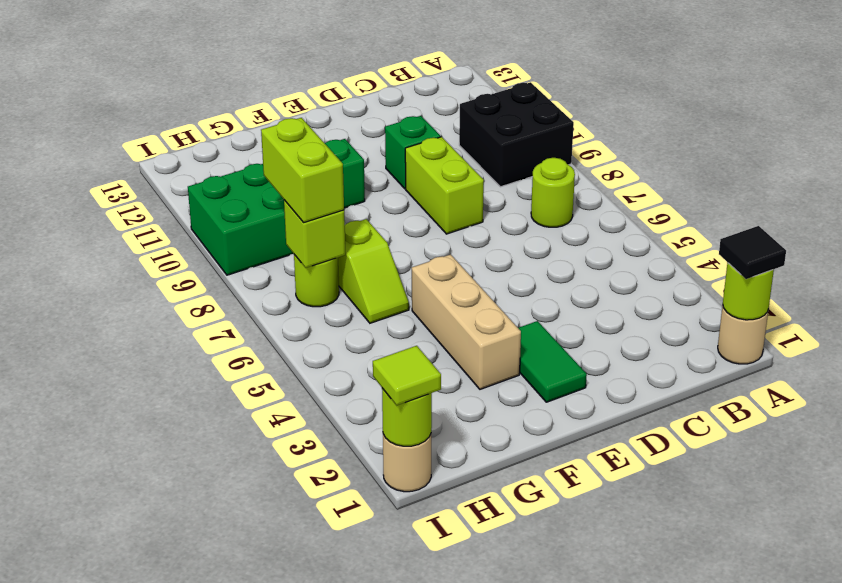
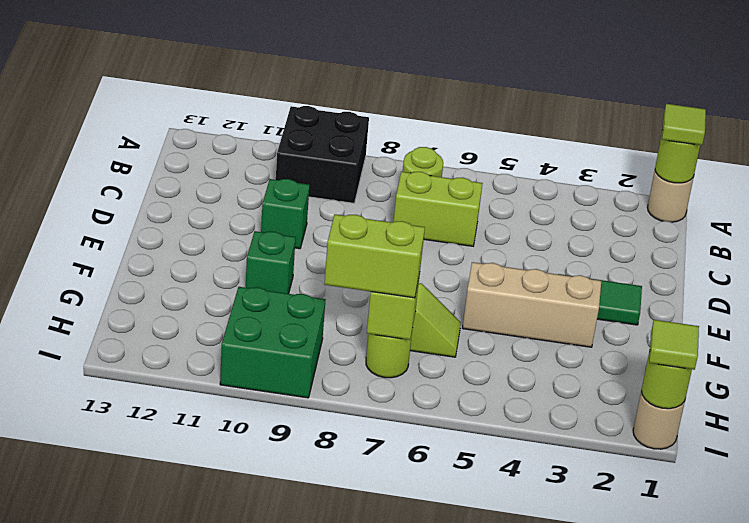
black tile A1 level 3 -> lime tile A1 level 3
lime brick D8:D9 level 1 -> lime brick C6:C7 level 1

